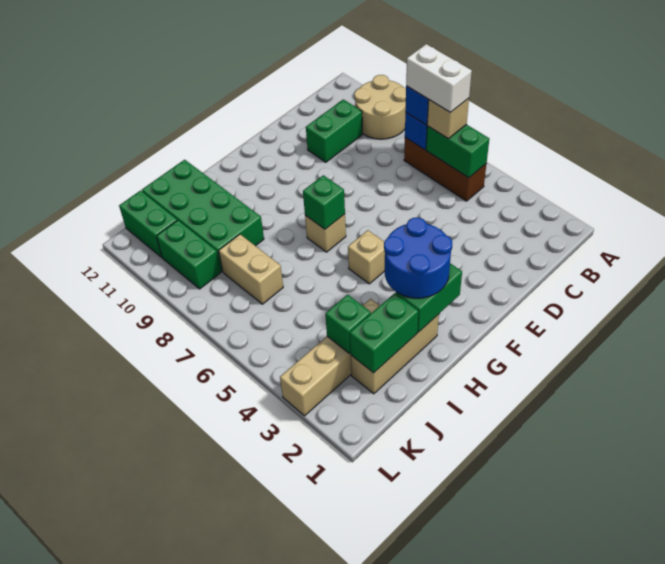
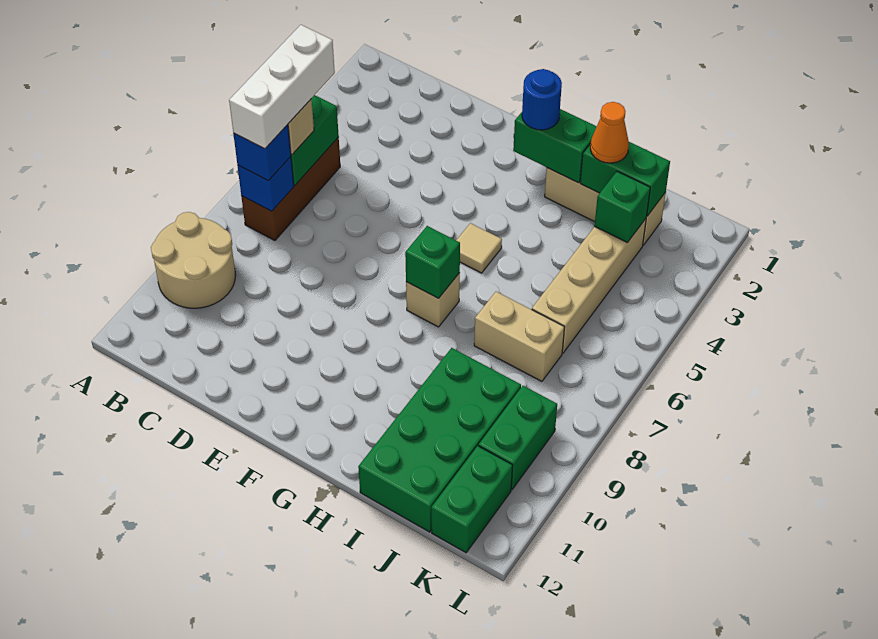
white brick B6:B7 level 4 -> white brick B5:B7 level 4
green brick C10:D10 level 1 -> none
blue round brick G2:H3 level 3 -> blue round brick G2 level 3
tan brick G5 level 1 -> tan tile G5 level 1
none -> orange cone I2 level 3
tan brick I3:L3 level 1 -> tan brick J3:J6 level 1
tan brick J7:J8 level 1 -> tan brick I7:J7 level 1

